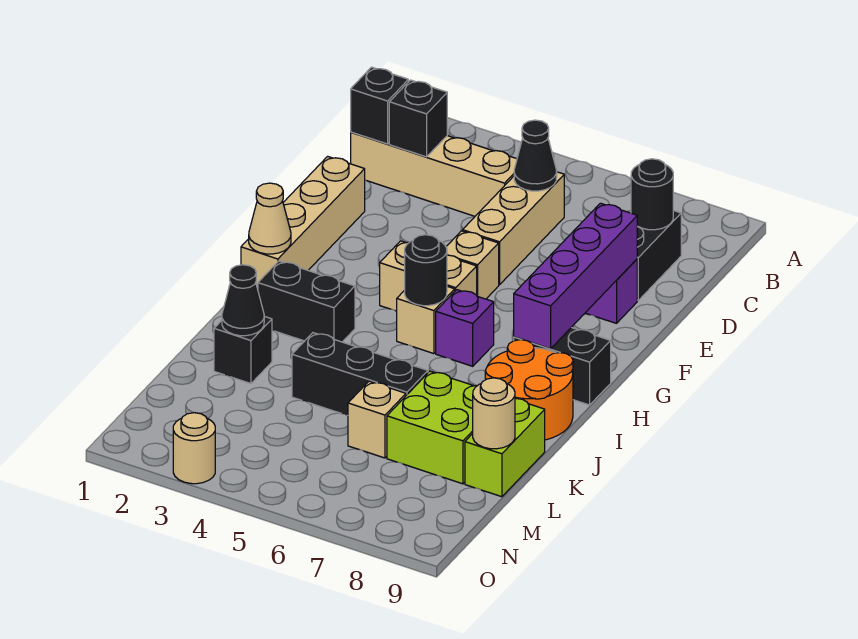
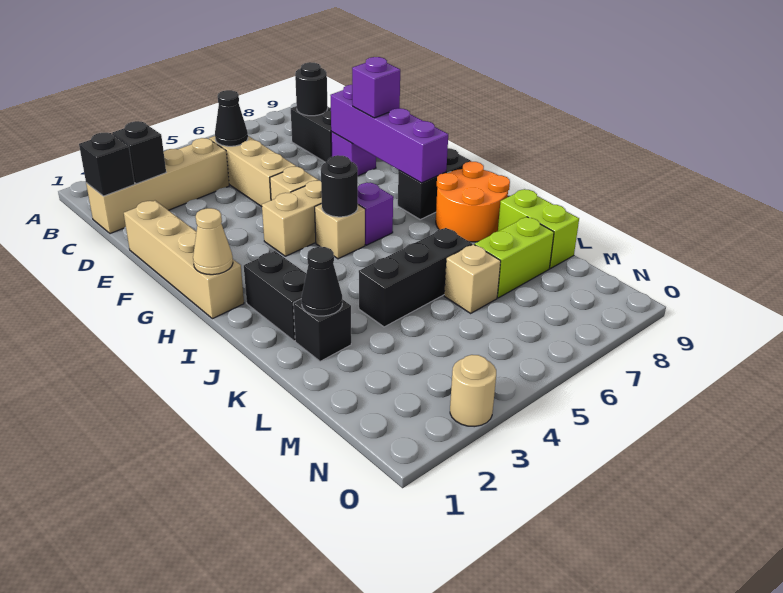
none -> purple brick F8 level 3
black brick I2:I3 level 1 -> black brick I2:J2 level 1
lime brick K7:L8 level 1 -> lime brick L7:L8 level 1
tan round brick L9 level 2 -> none

